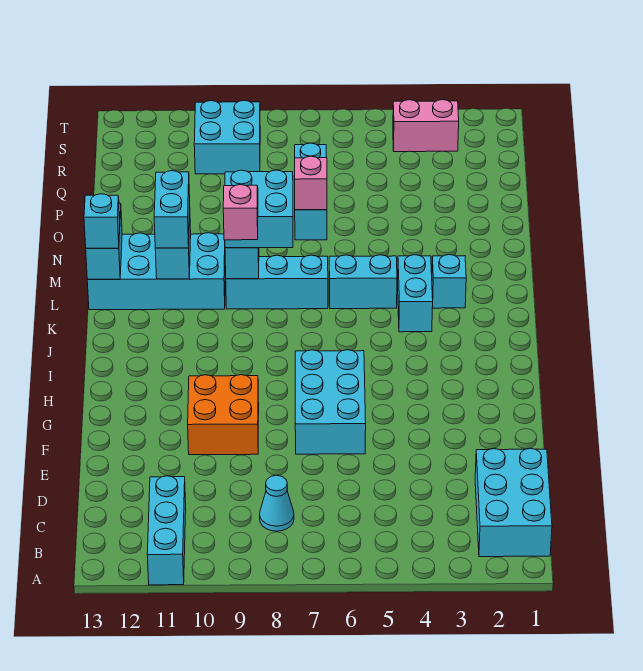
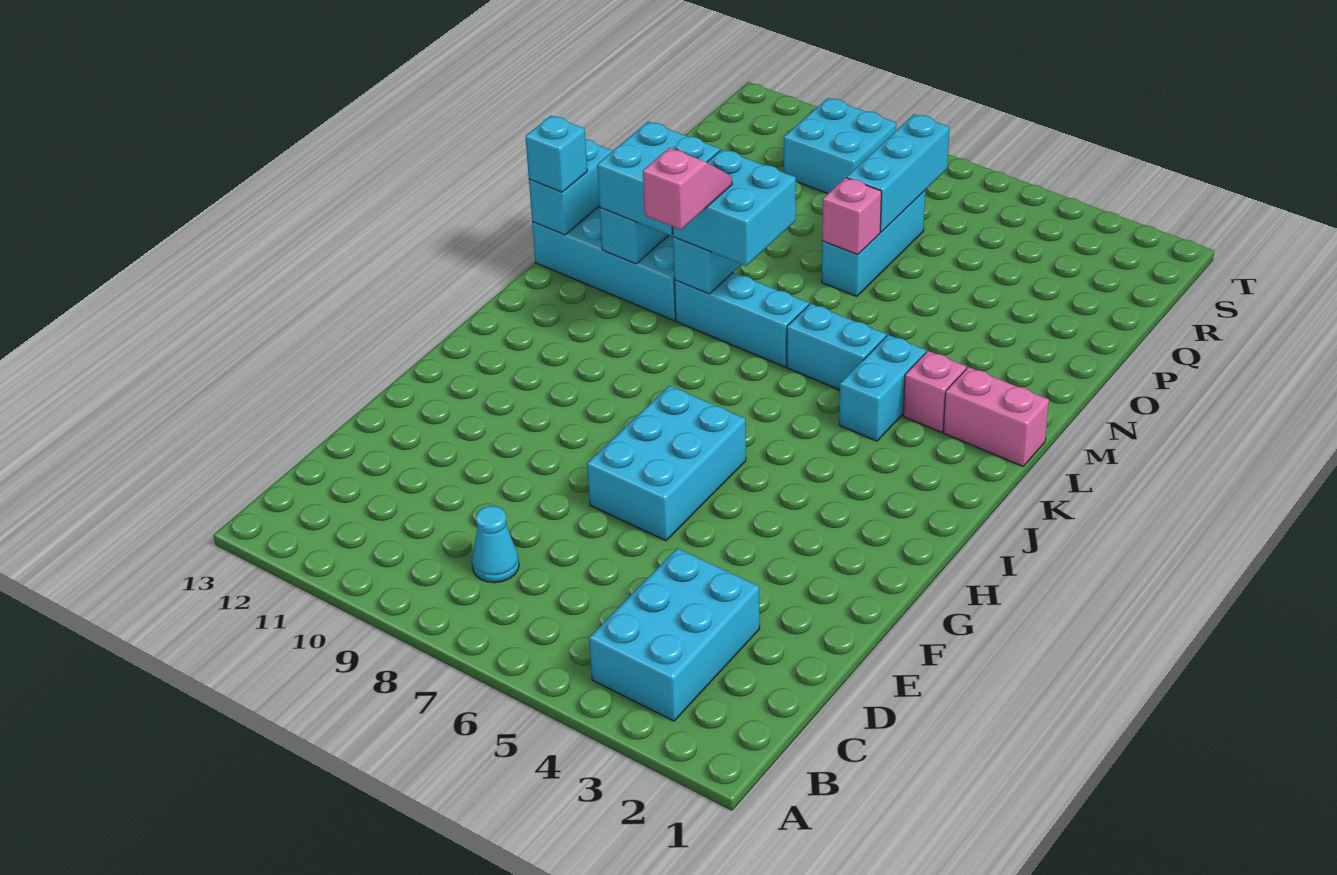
cyan brick A11:C11 level 1 -> cyan brick P7:R7 level 2
cyan brick B1:D2 level 1 -> cyan brick B3:D4 level 1
orange brick F9:G10 level 1 -> none
cyan brick L3 level 1 -> pink brick L3 level 1
cyan brick L11:M11 level 3 -> cyan brick L10:M11 level 3
pink brick S3:S4 level 1 -> pink brick L1:L2 level 1

